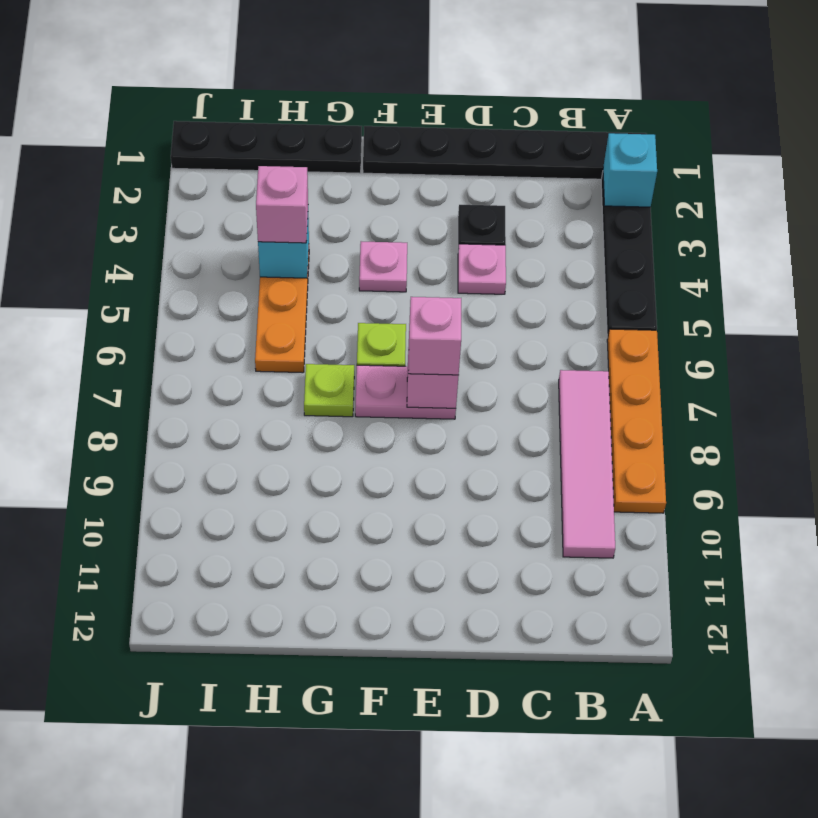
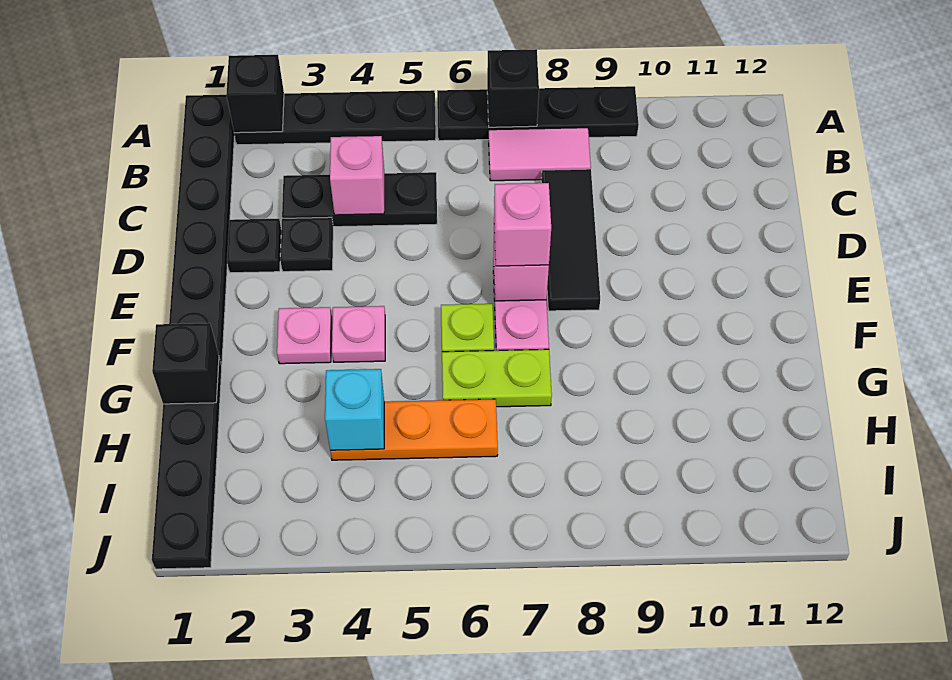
cyan brick A2 level 2 -> black brick A2 level 2
orange plate A6:A9 level 1 -> black plate A6:A9 level 1
none -> black brick A7 level 2
pink tile B7:B10 level 1 -> pink tile B7:B8 level 1
none -> black plate C3:C5 level 1
none -> black tile C8:E8 level 1
none -> black plate D2 level 1
pink plate D4 level 1 -> pink plate F3 level 1
none -> black brick G1 level 2
lime plate G7 level 1 -> lime plate G6:G7 level 1
pink brick H4 level 3 -> pink brick C4 level 2

